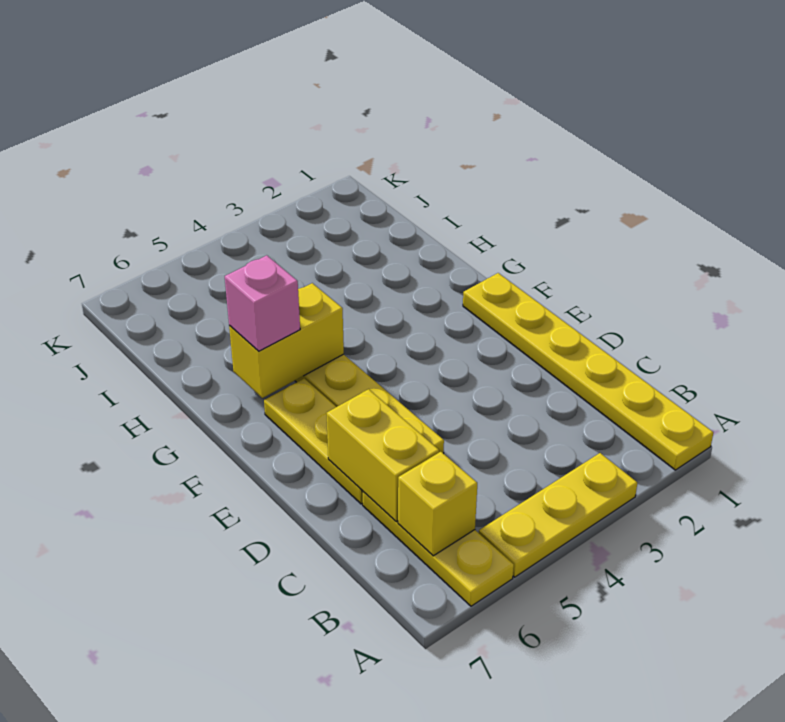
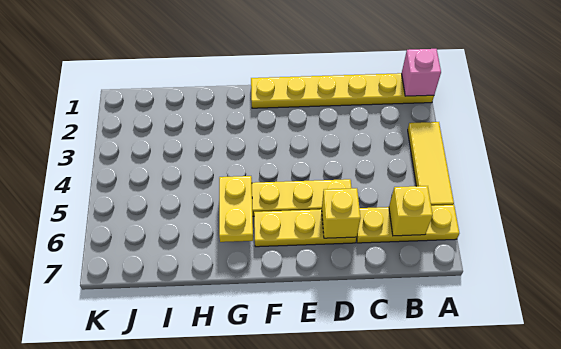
yellow plate A3:A5 level 1 -> yellow tile A3:A5 level 1
yellow brick C6:D6 level 2 -> yellow brick D6 level 2
yellow brick G5:G6 level 2 -> yellow plate G5:G6 level 2
pink brick G6 level 3 -> pink brick A1 level 2

